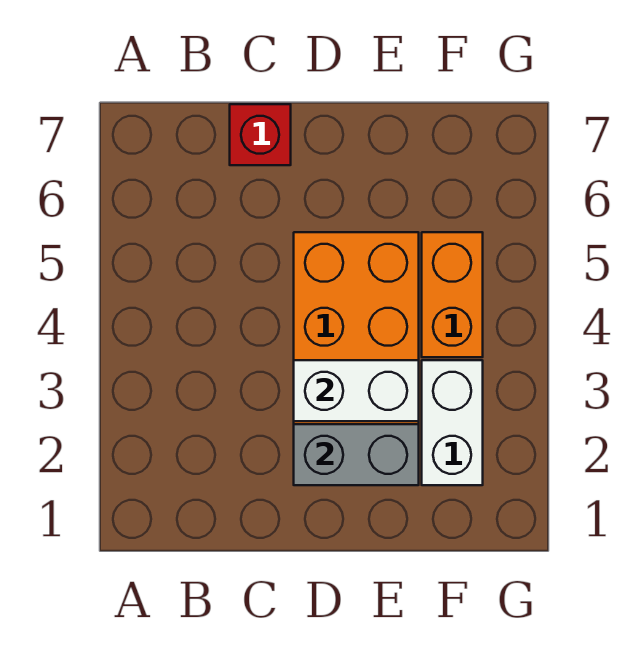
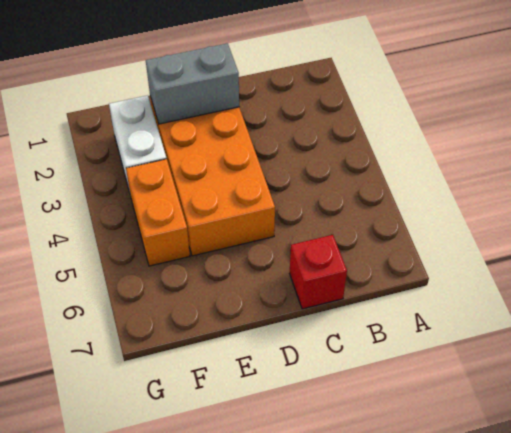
white brick D3:E3 level 2 -> none

